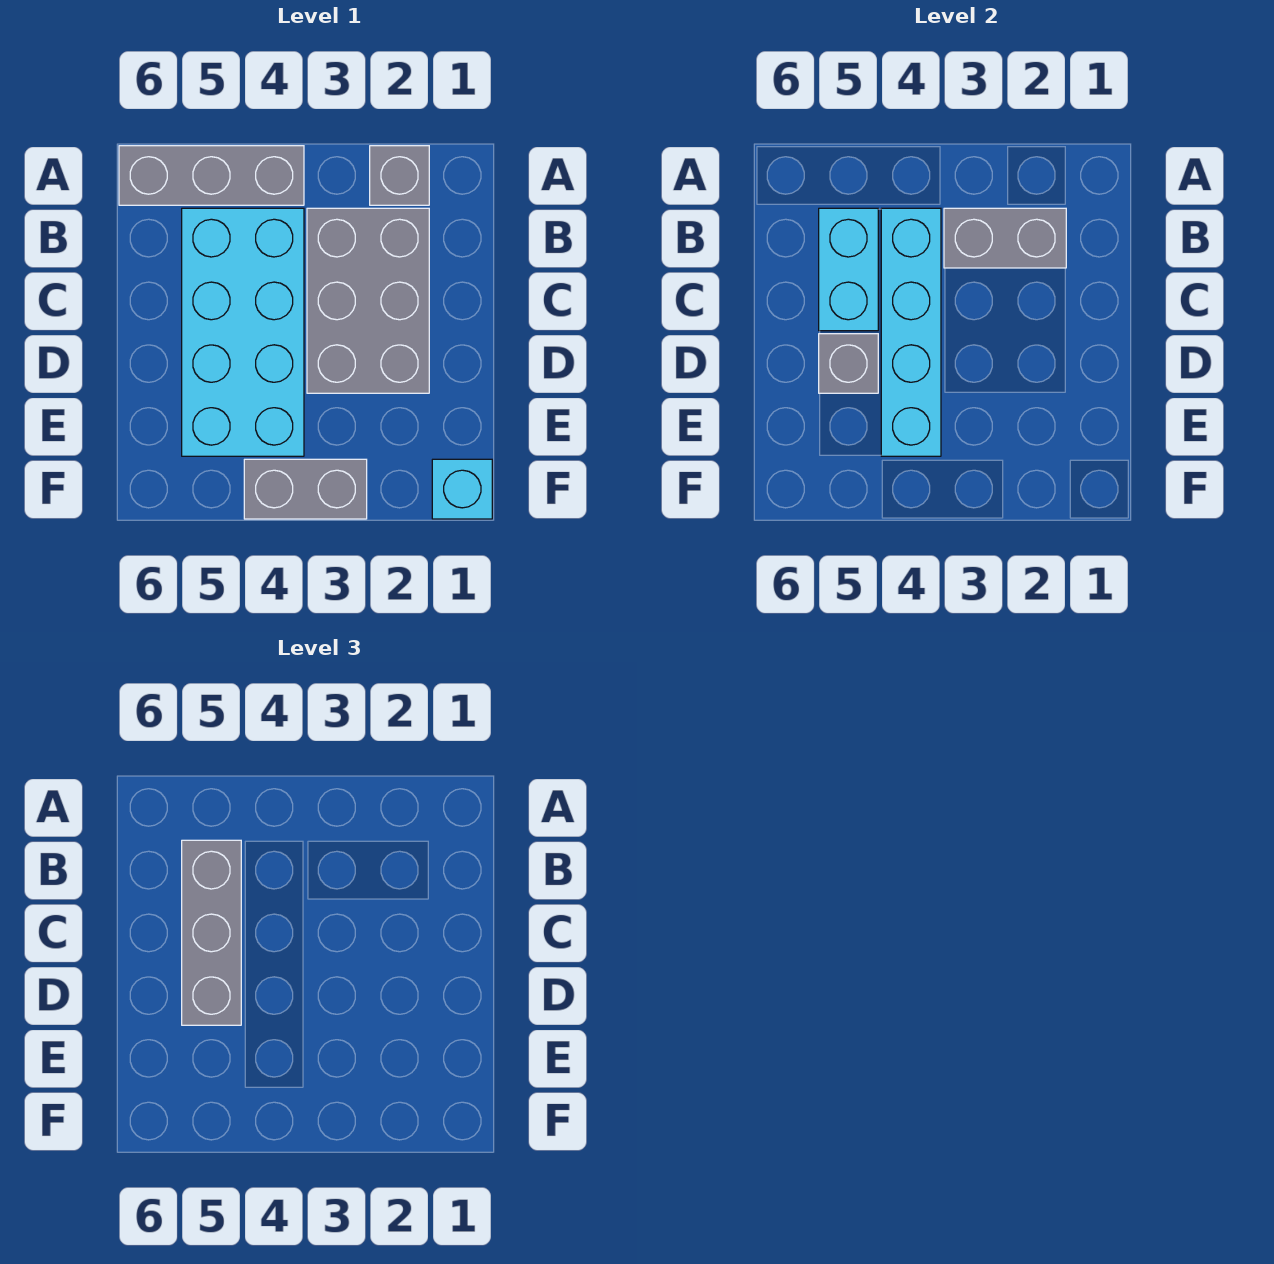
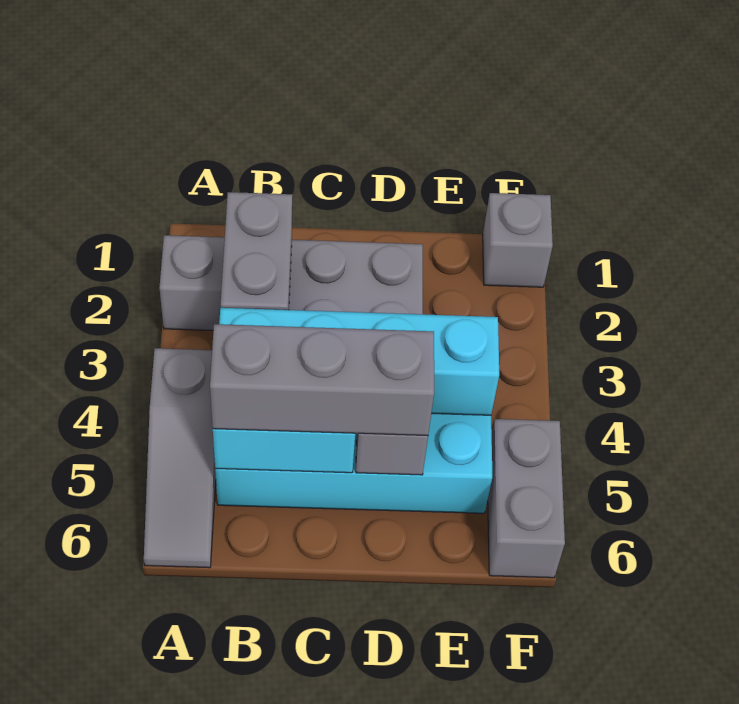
grey brick A4:A6 level 1 -> grey slope A4:A6 level 1 top 4
cyan brick F1 level 1 -> grey brick F1 level 1
grey brick F3:F4 level 1 -> grey brick F5:F6 level 1

